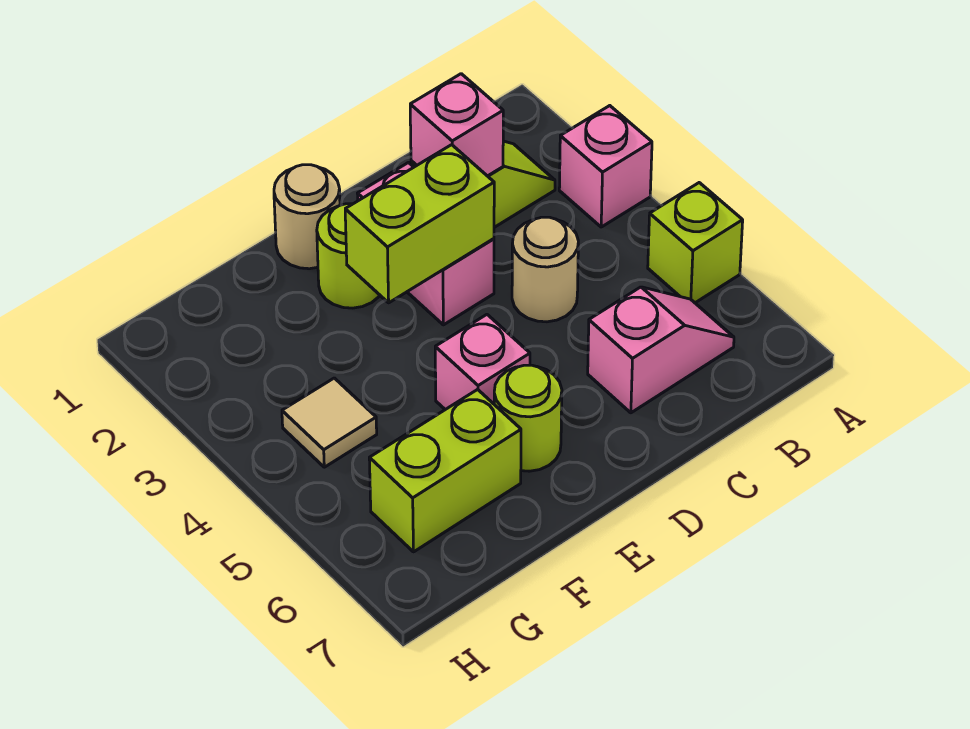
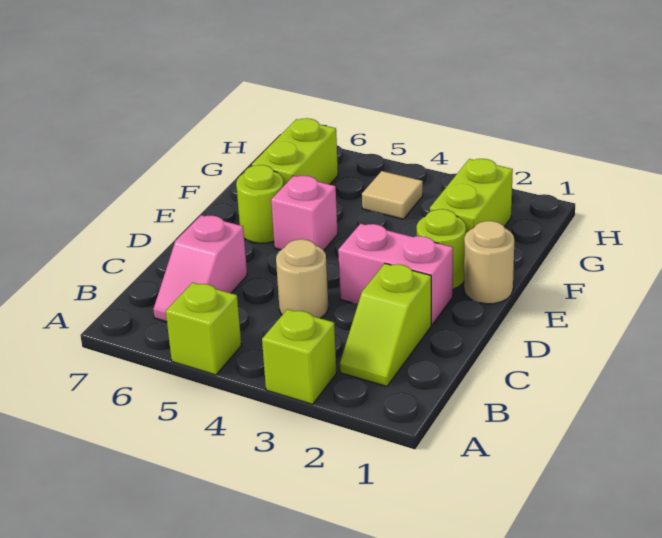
pink brick A3 level 1 -> lime brick A3 level 1
pink brick C2 level 2 -> none
lime brick D3:E3 level 2 -> lime brick F2:G2 level 1

